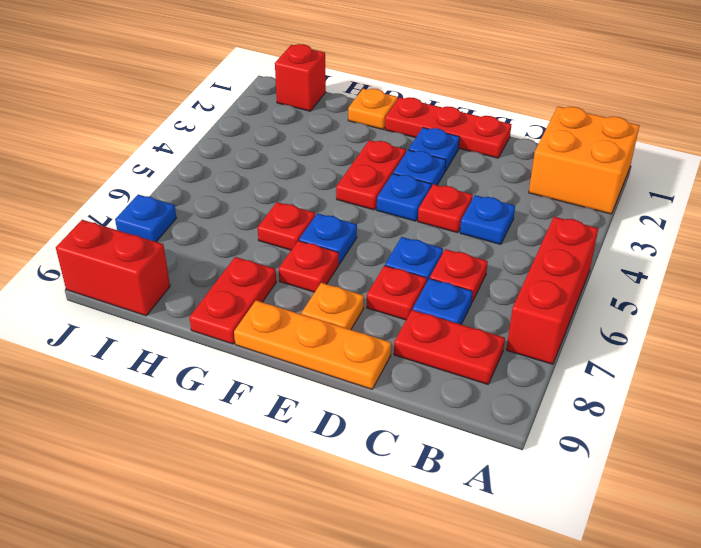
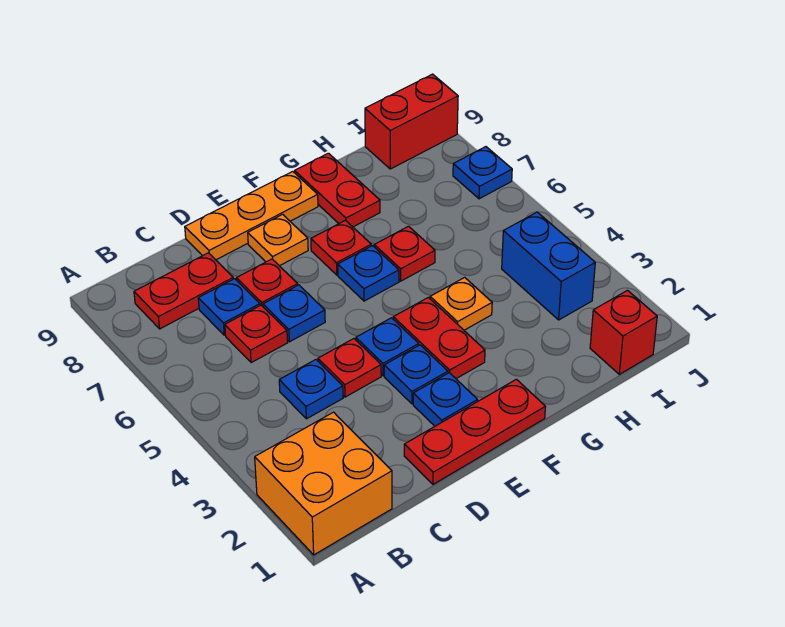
red brick A5:A7 level 1 -> none
orange plate G1 level 1 -> orange plate G4 level 1
none -> blue brick I3:I4 level 1

